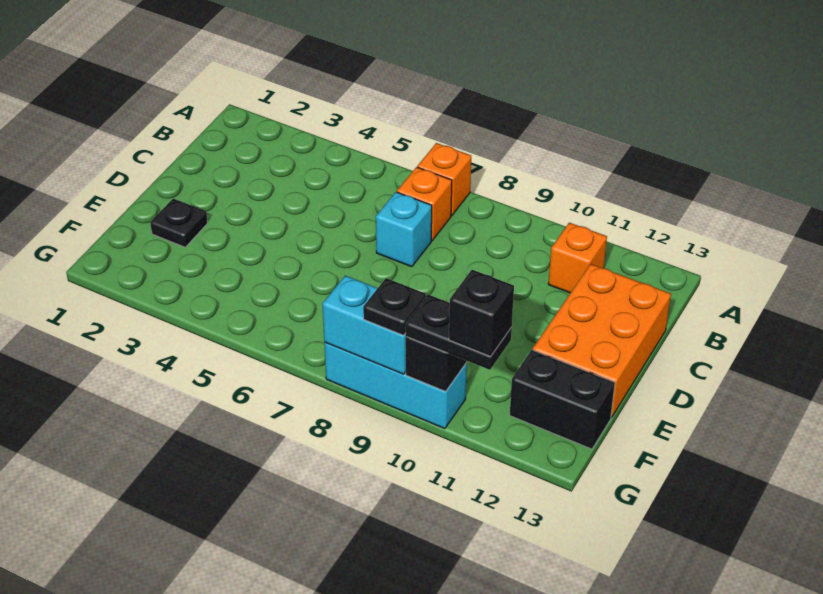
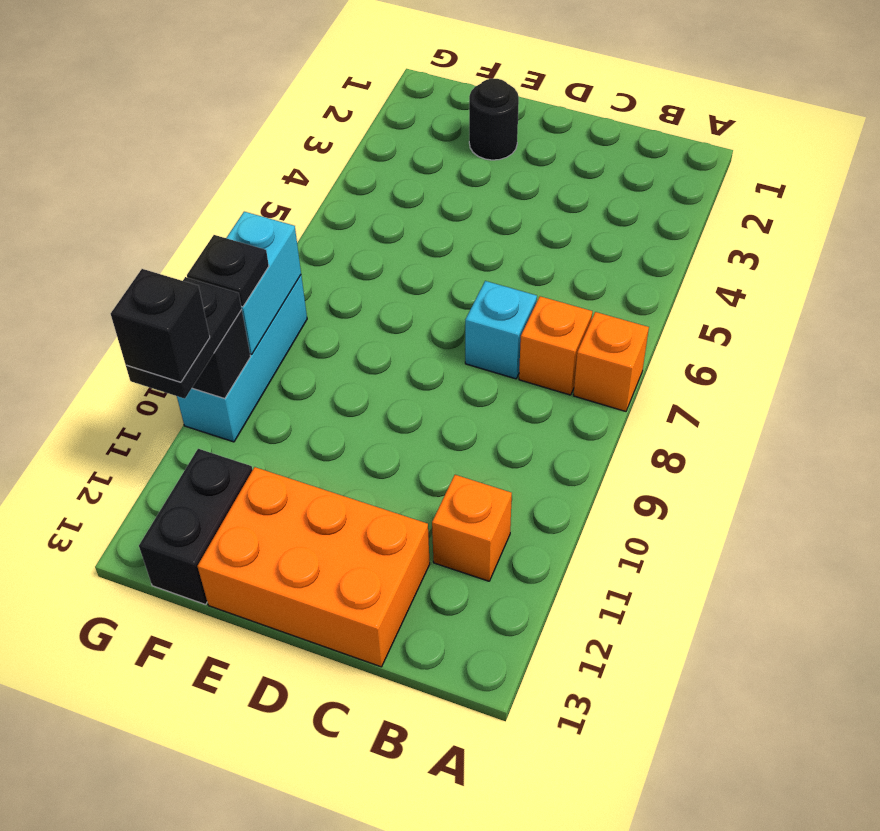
black plate E2 level 1 -> black round brick E2 level 1

